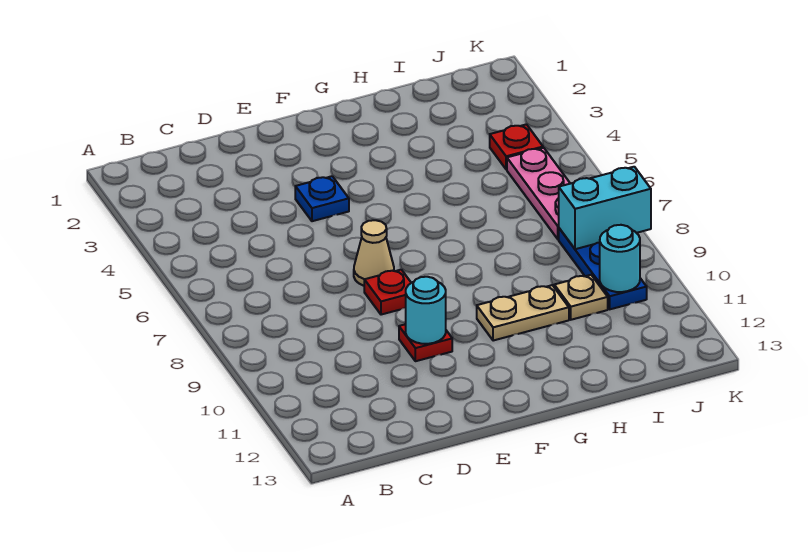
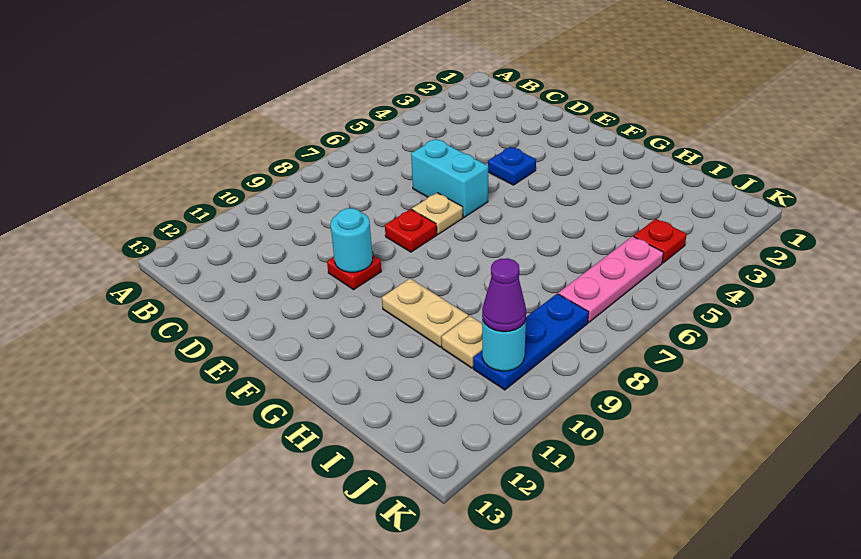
tan cone E7 level 1 -> tan plate E7 level 1
cyan brick J8:K8 level 2 -> cyan brick D6:E6 level 1
none -> purple cone J10 level 3

